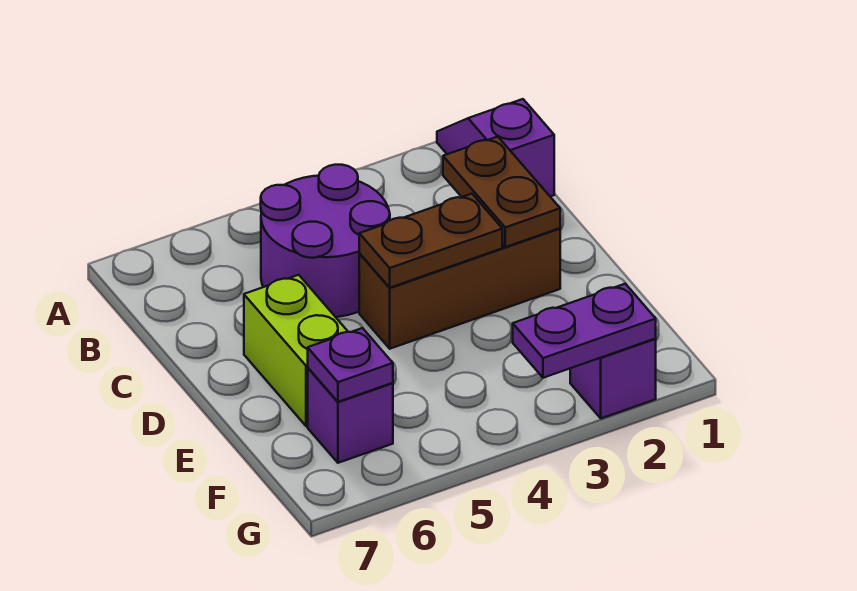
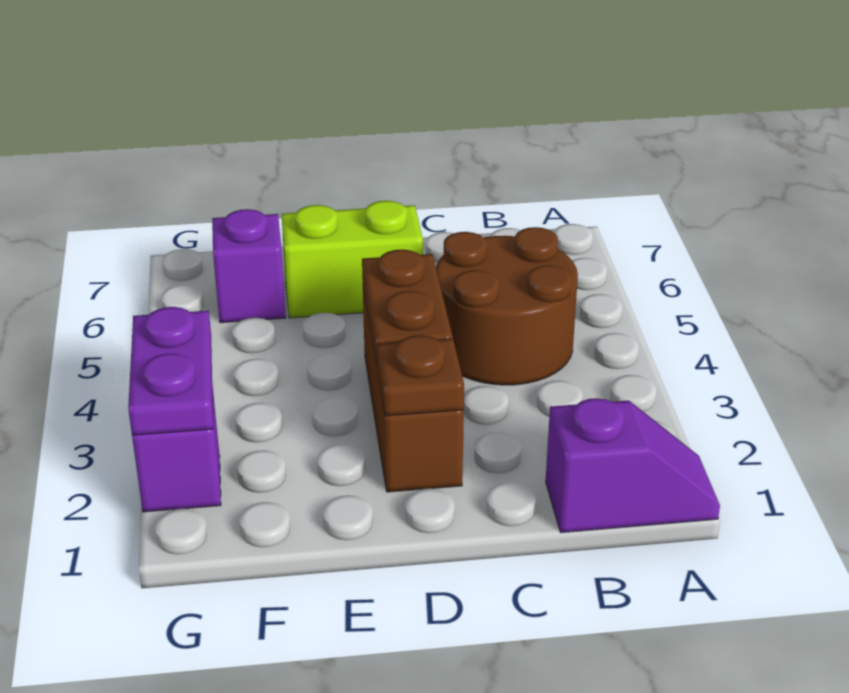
purple round brick B4:C5 level 1 -> brown round brick B4:C5 level 1
brown plate C2:D2 level 2 -> brown plate D2 level 2
purple plate F6 level 2 -> none

